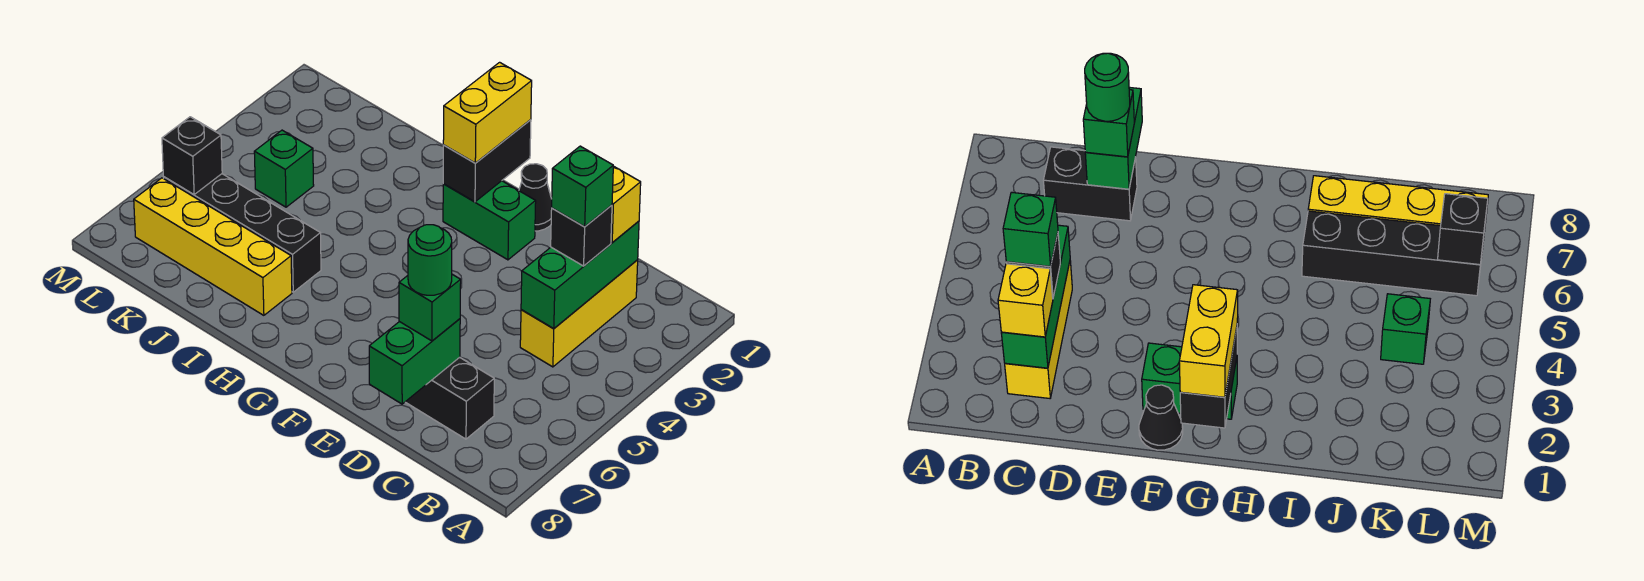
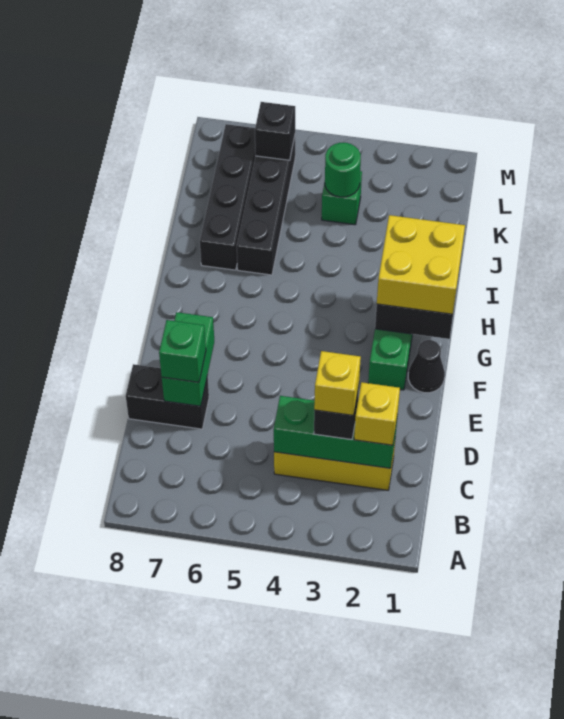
green brick C3 level 4 -> yellow brick C3 level 4
black brick C7:D7 level 1 -> black brick D7:D8 level 1
green brick D7:D8 level 2 -> green brick D7:E7 level 2
green round brick D7 level 4 -> green round brick K4 level 2
yellow brick G1:G2 level 3 -> yellow brick G1:H2 level 3
yellow brick I7:L7 level 1 -> black brick I7:L7 level 1

